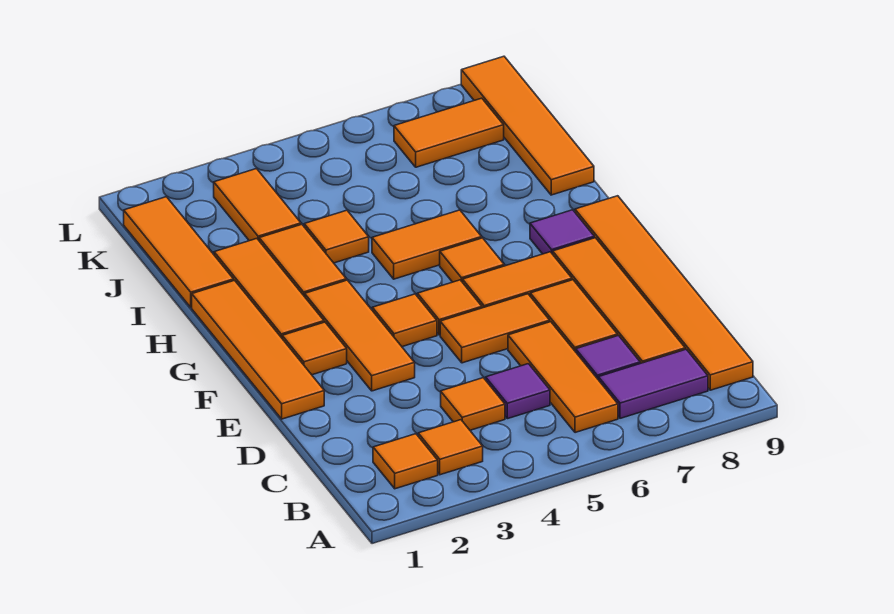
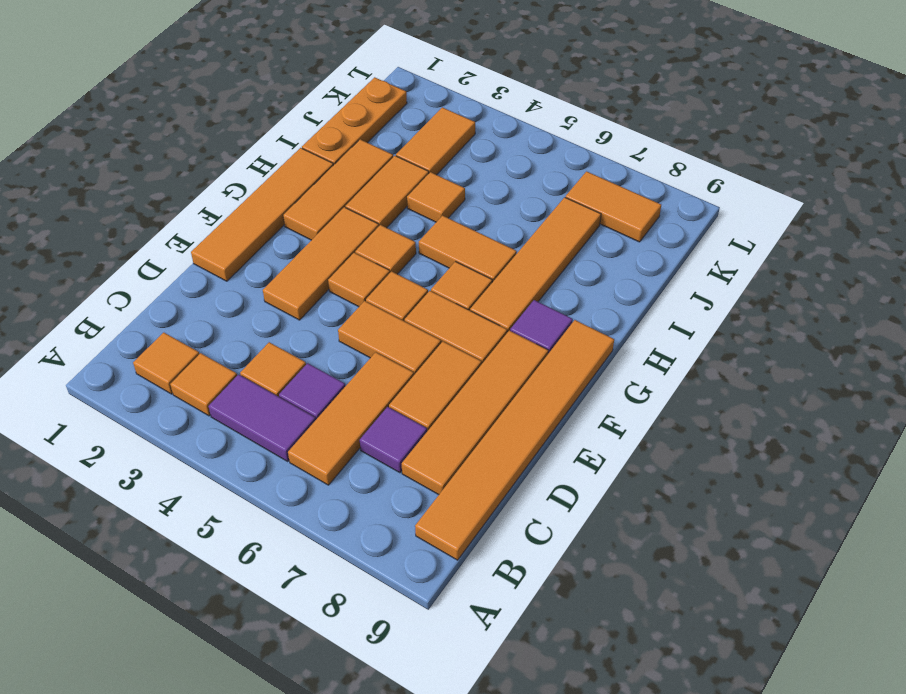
purple tile B7:B8 level 1 -> purple tile B4:B5 level 1
orange tile F2 level 1 -> orange tile G4 level 1
orange tile I1:K1 level 1 -> orange plate I1:K1 level 1
orange tile I9:L9 level 1 -> orange tile G7:J7 level 1

